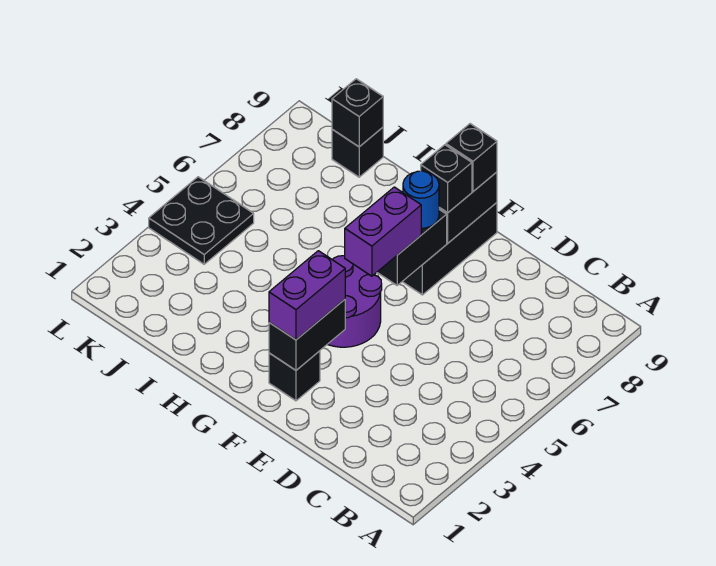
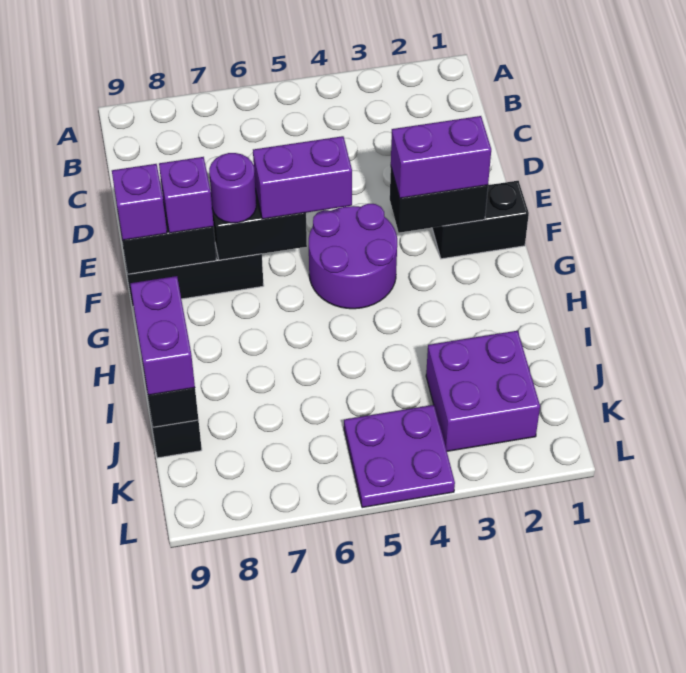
black brick F2 level 1 -> black brick F1:F2 level 1
blue round brick F7 level 3 -> purple round brick F7 level 3
black brick F8 level 3 -> purple brick F8 level 3
black brick F9 level 3 -> purple brick F9 level 3
none -> purple brick I9:J9 level 3
none -> purple brick J2:K3 level 1
black plate K4:L5 level 1 -> purple plate K4:L5 level 1

